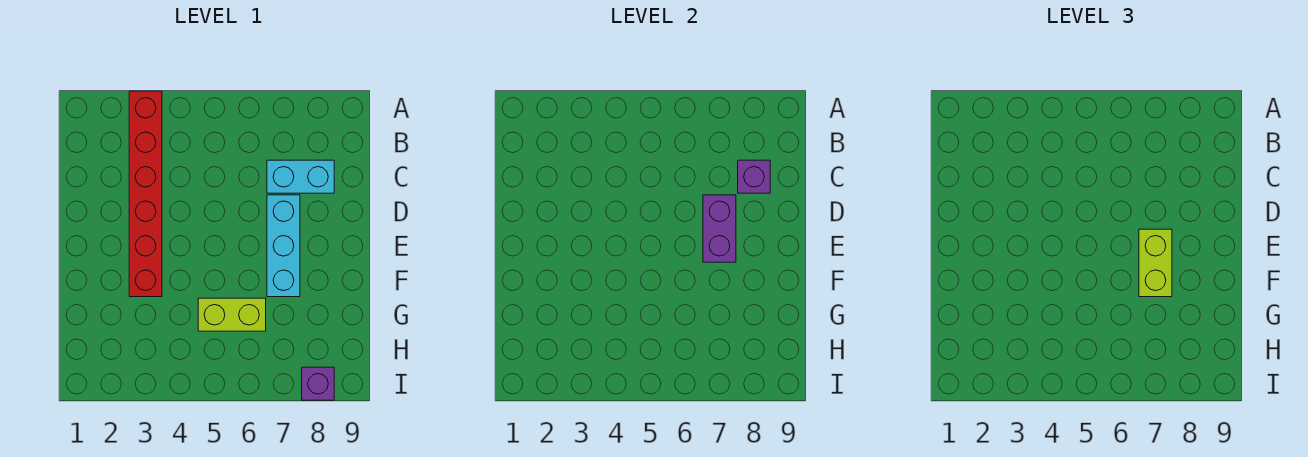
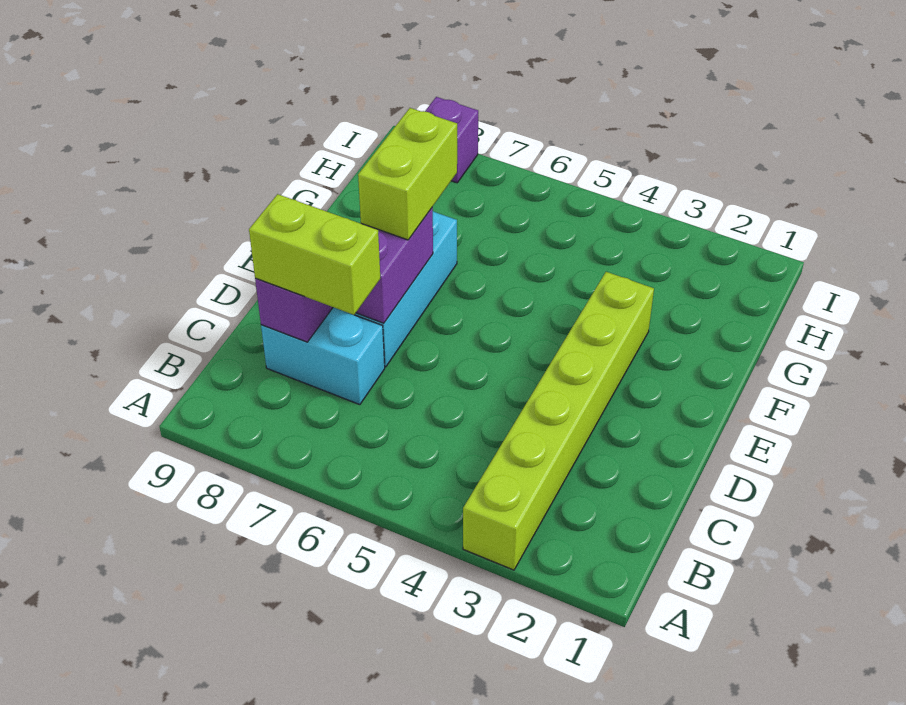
red brick A3:F3 level 1 -> lime brick A3:F3 level 1
lime brick G5:G6 level 1 -> lime brick C7:C8 level 3

